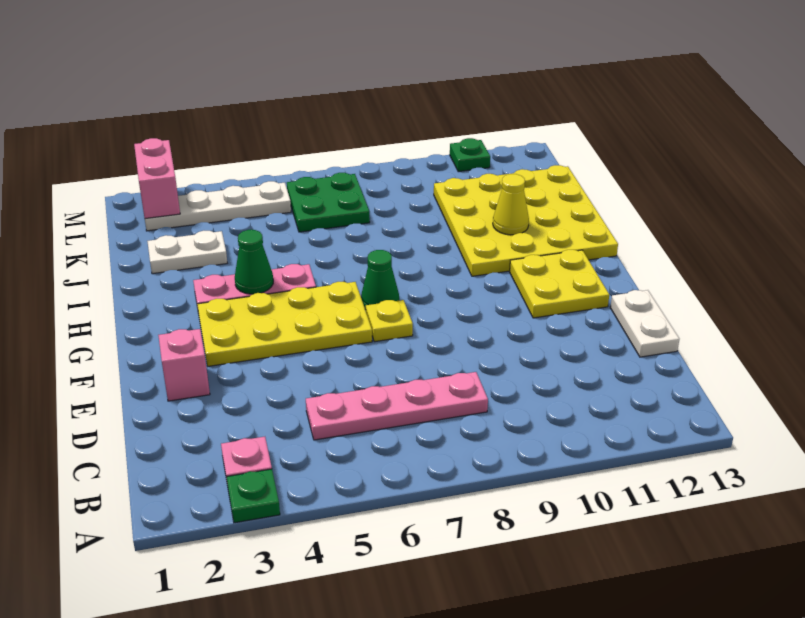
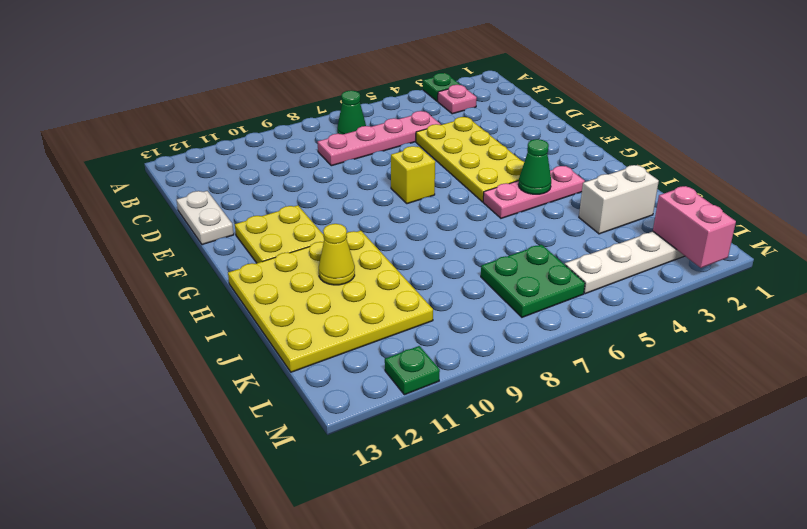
pink brick E2 level 1 -> none
yellow plate F3:G6 level 1 -> yellow plate D4:G5 level 1
yellow plate F7 level 1 -> yellow brick F7 level 1
green cone G7 level 1 -> green cone B7 level 1
white plate J2:J3 level 1 -> white brick J2:J3 level 1

